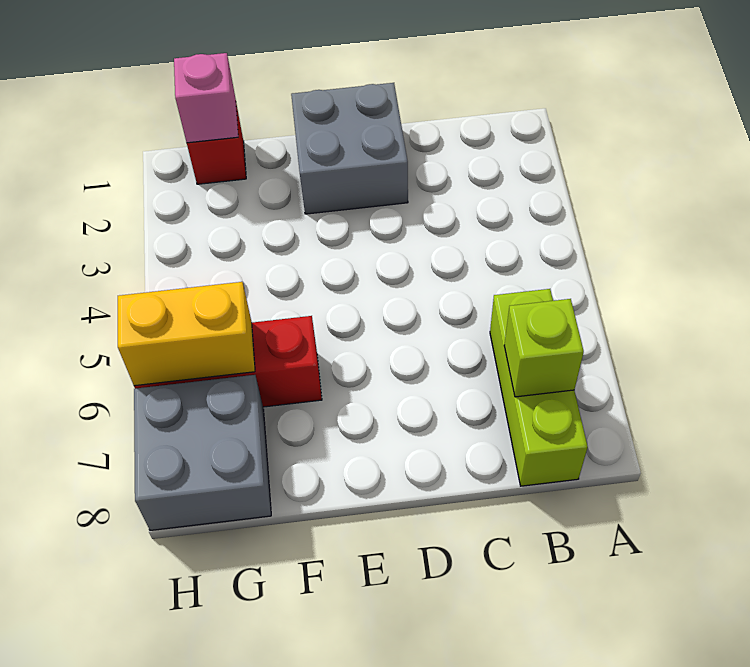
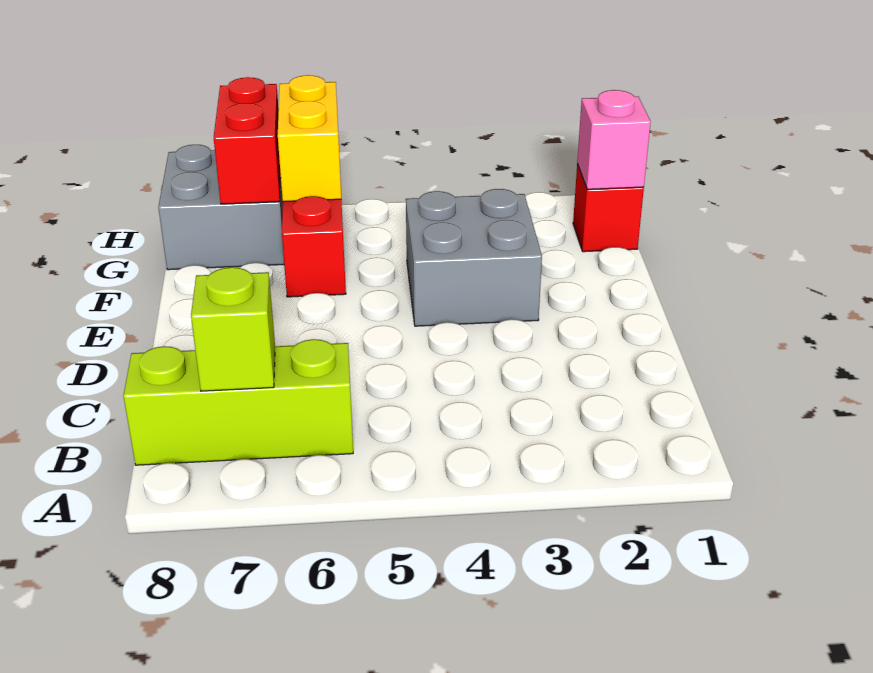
grey brick D1:E2 level 1 -> grey brick E3:F4 level 1
none -> red brick G7:H7 level 2

